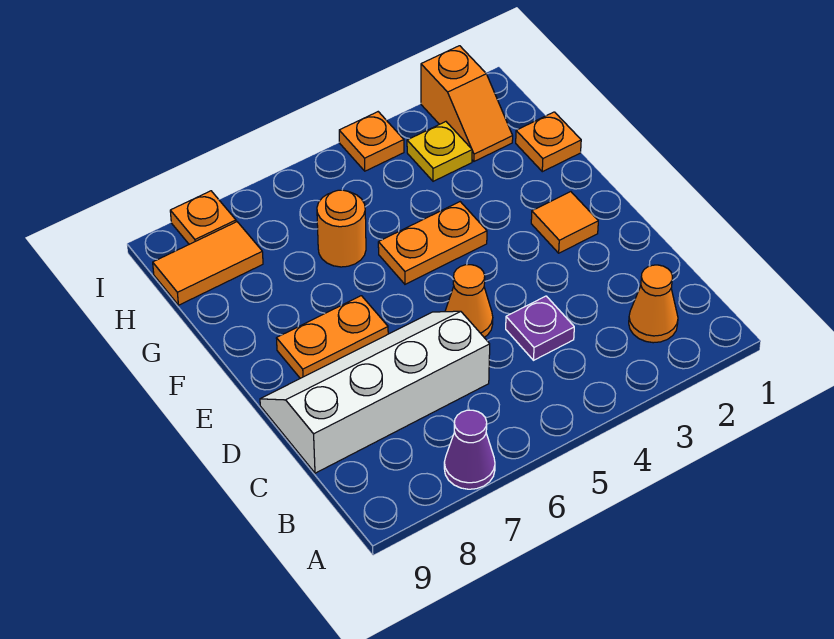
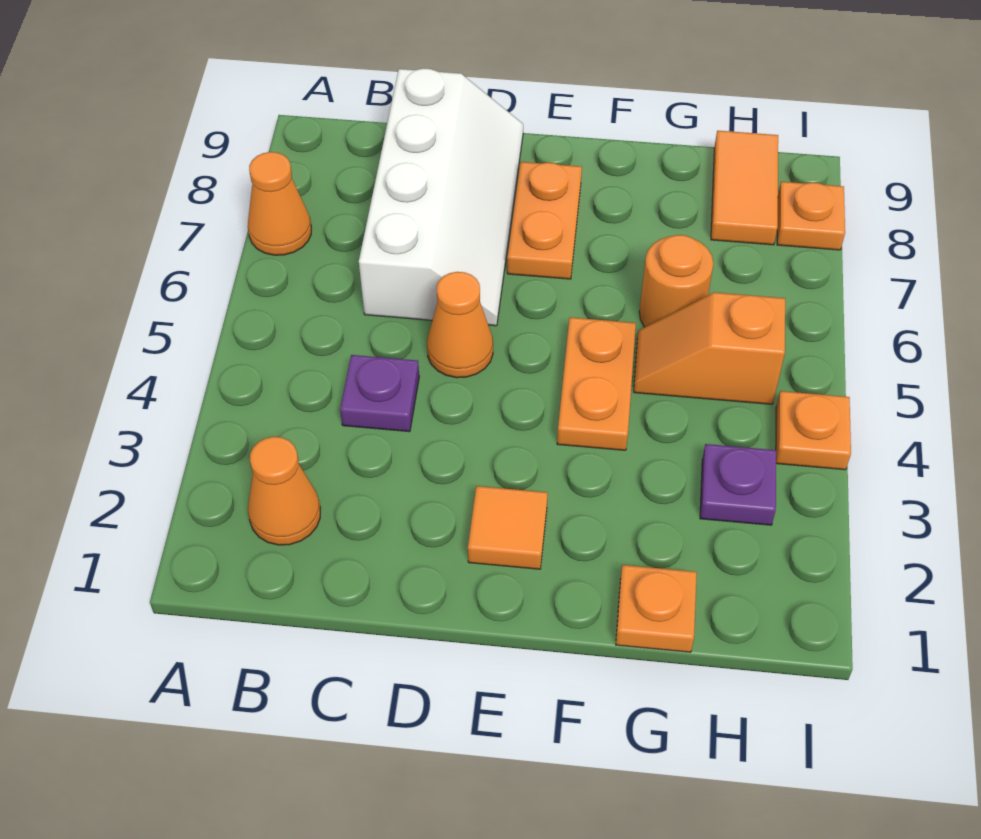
purple cone A7 level 1 -> orange cone A7 level 1
orange slope H2:I2 level 1 top I -> orange slope G5:H5 level 1 top H
yellow plate H3 level 1 -> purple plate H3 level 1

